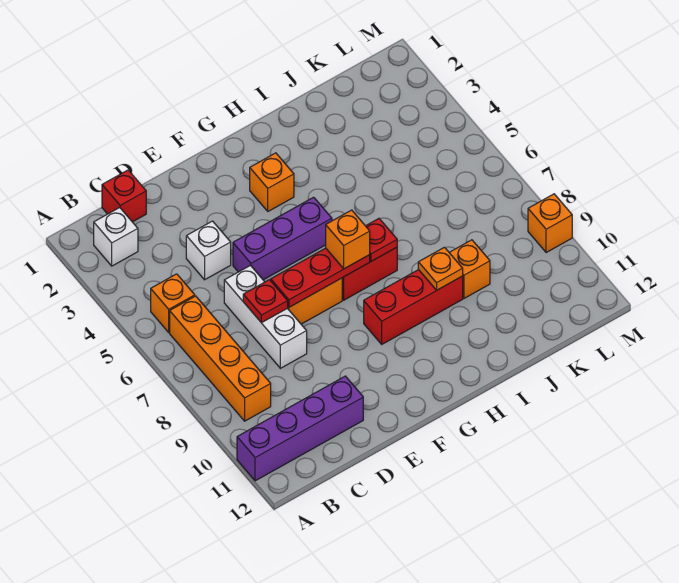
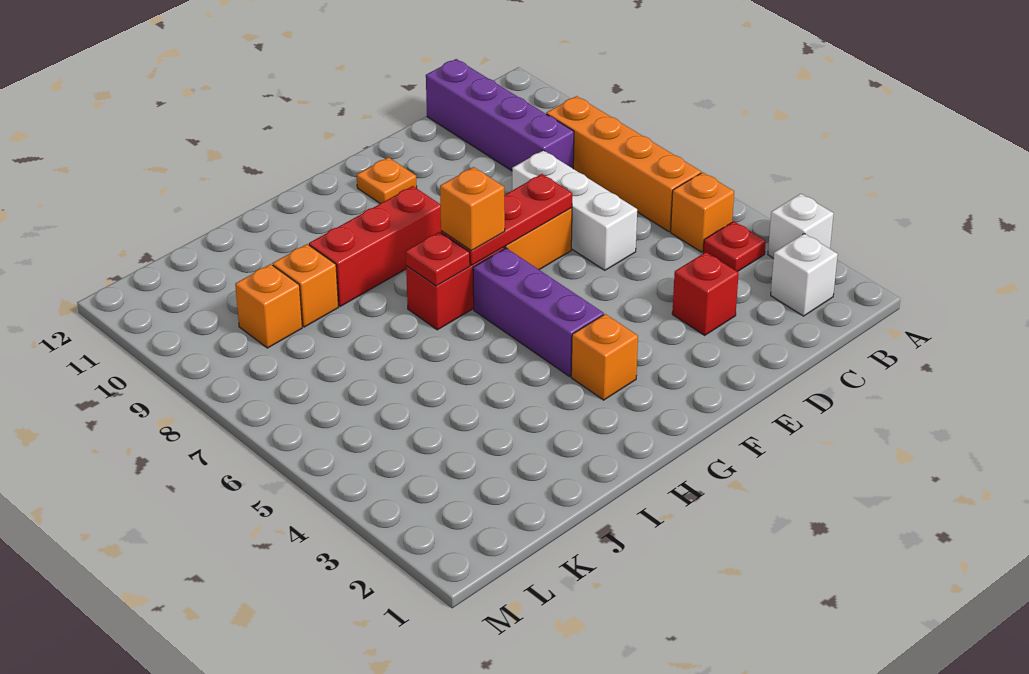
purple brick A11:D11 level 1 -> purple brick C9:C12 level 1
red brick C1 level 1 -> red brick D3 level 1
white brick D4 level 1 -> white brick A3 level 1
red plate D7 level 2 -> red plate B4 level 1
purple brick E5:G5 level 1 -> purple brick G4:G6 level 1
orange plate I9 level 2 -> orange plate F11 level 1
orange brick M9 level 1 -> orange brick K9 level 1

